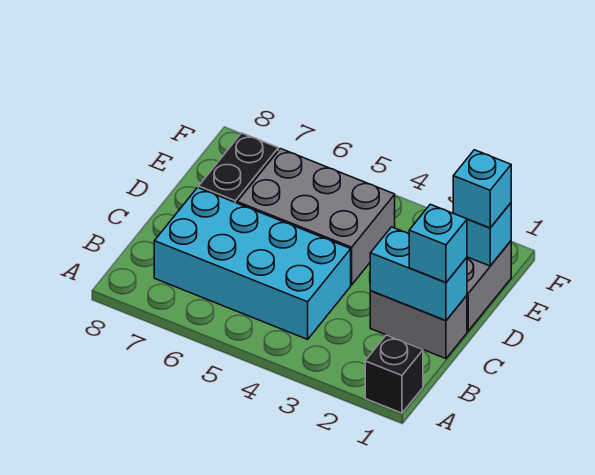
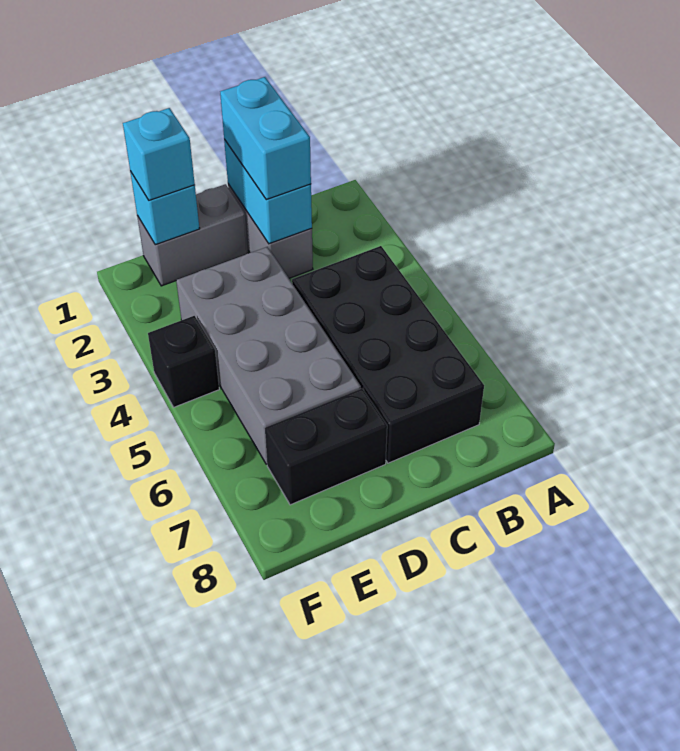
black brick A1 level 1 -> black brick F4 level 1
cyan brick B4:C7 level 1 -> black brick B4:C7 level 1
cyan brick C1 level 3 -> cyan brick C1:C2 level 3
grey brick D4:E6 level 1 -> grey brick D3:E6 level 1

